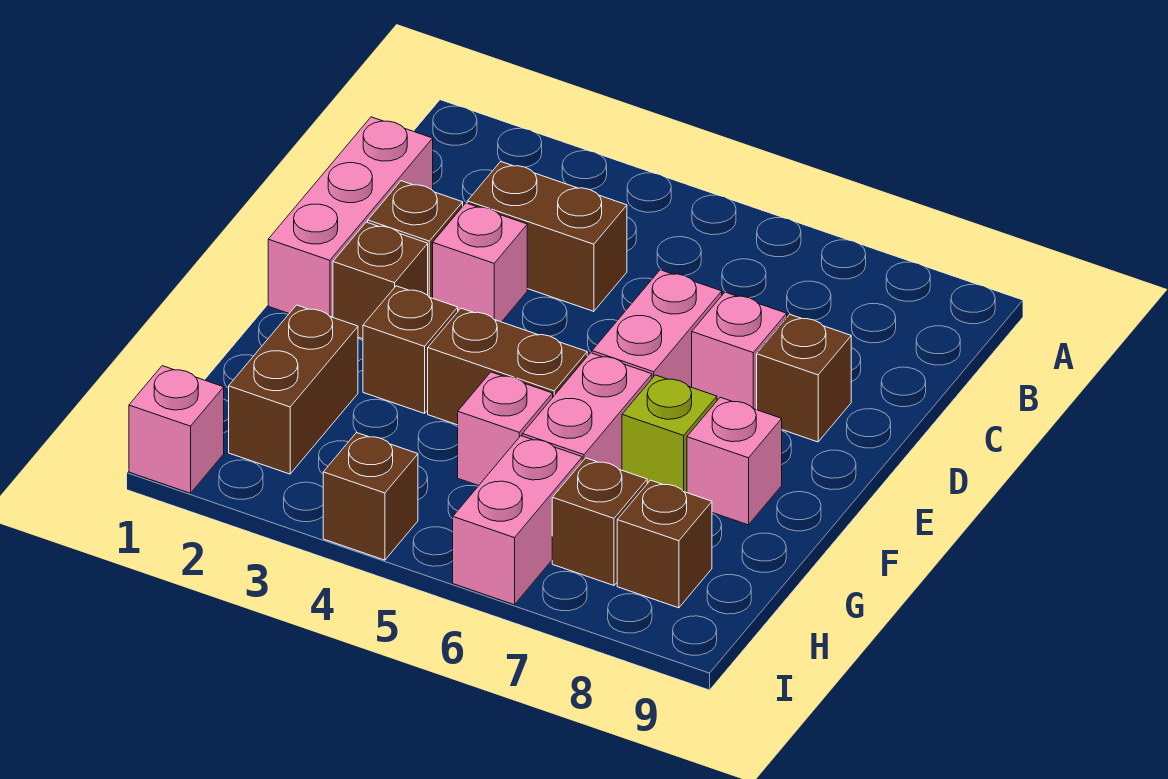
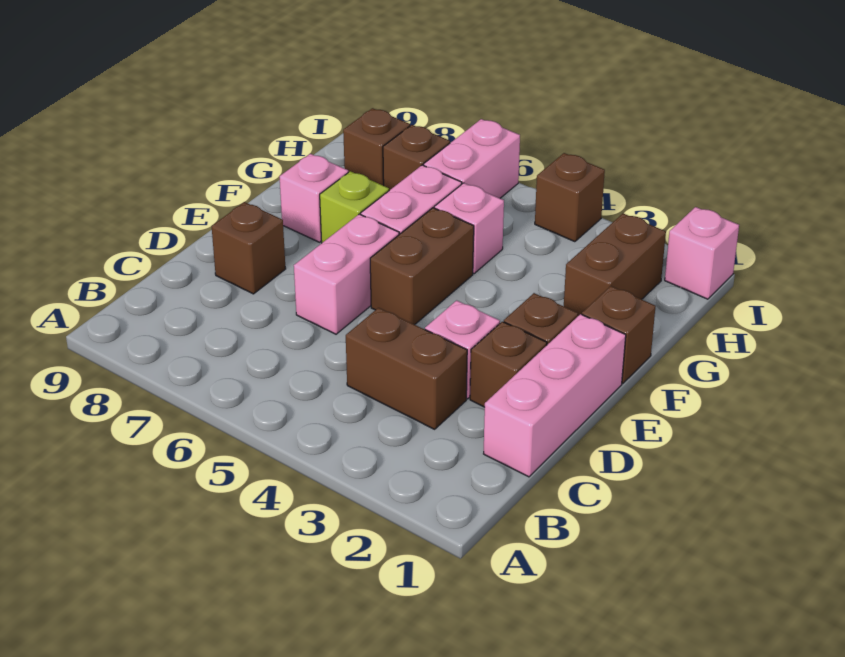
pink brick D7 level 1 -> none
brown brick F3 level 1 -> brown brick F1 level 1
brown brick F4:F5 level 1 -> brown brick E5:F5 level 1

